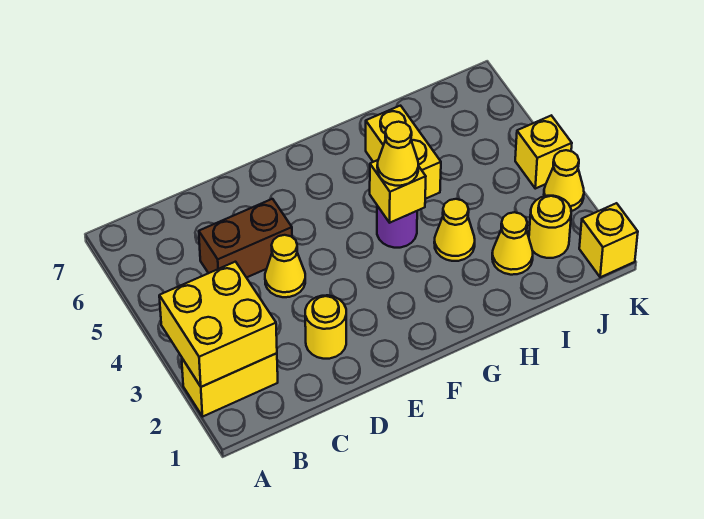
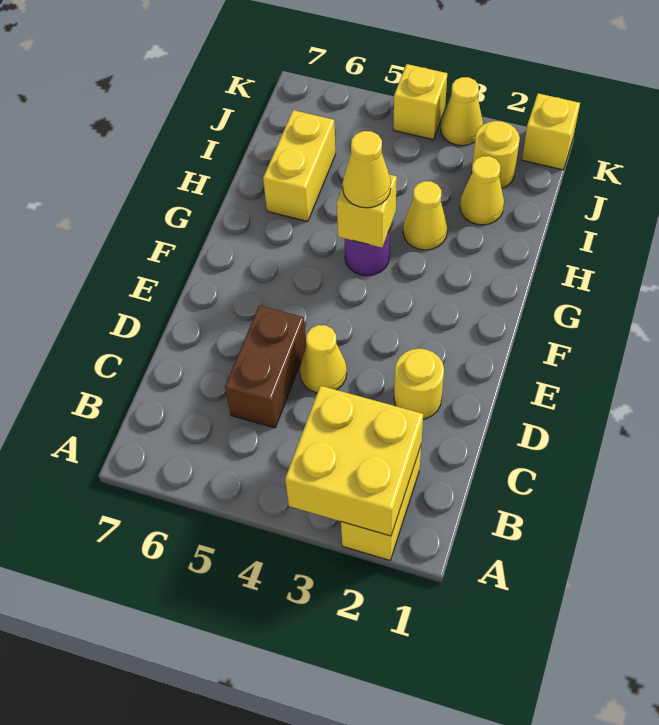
yellow brick H5:H6 level 1 -> yellow brick H6:I6 level 1

